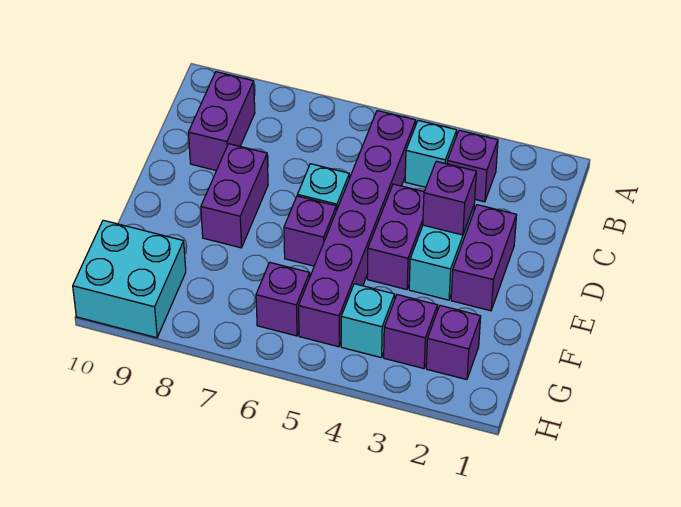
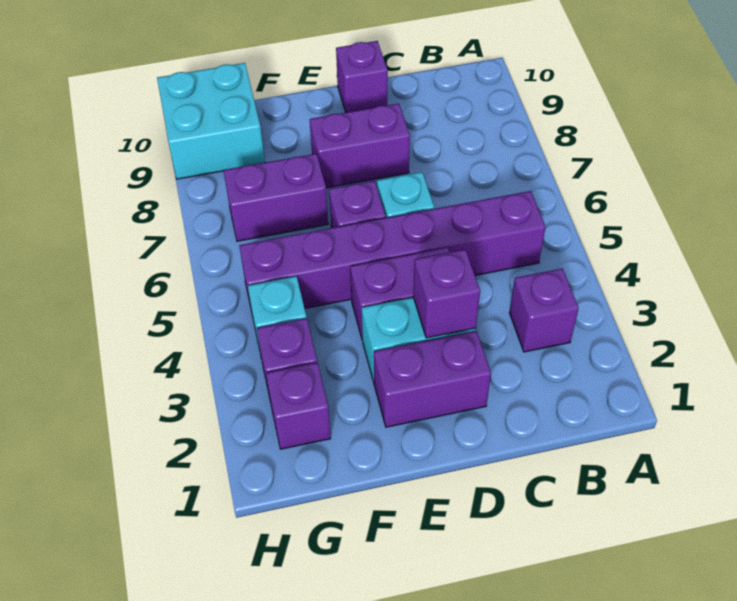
cyan brick B4 level 1 -> none
purple brick B9:C9 level 1 -> purple brick F7:G7 level 1
purple brick G6 level 1 -> purple brick D10 level 1

